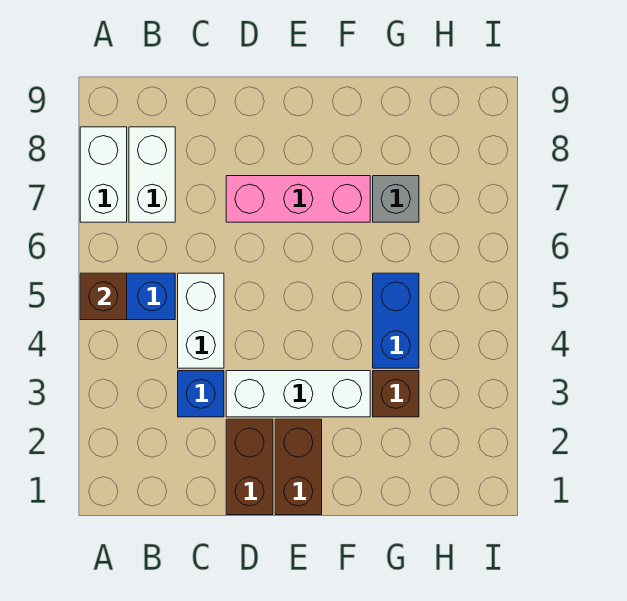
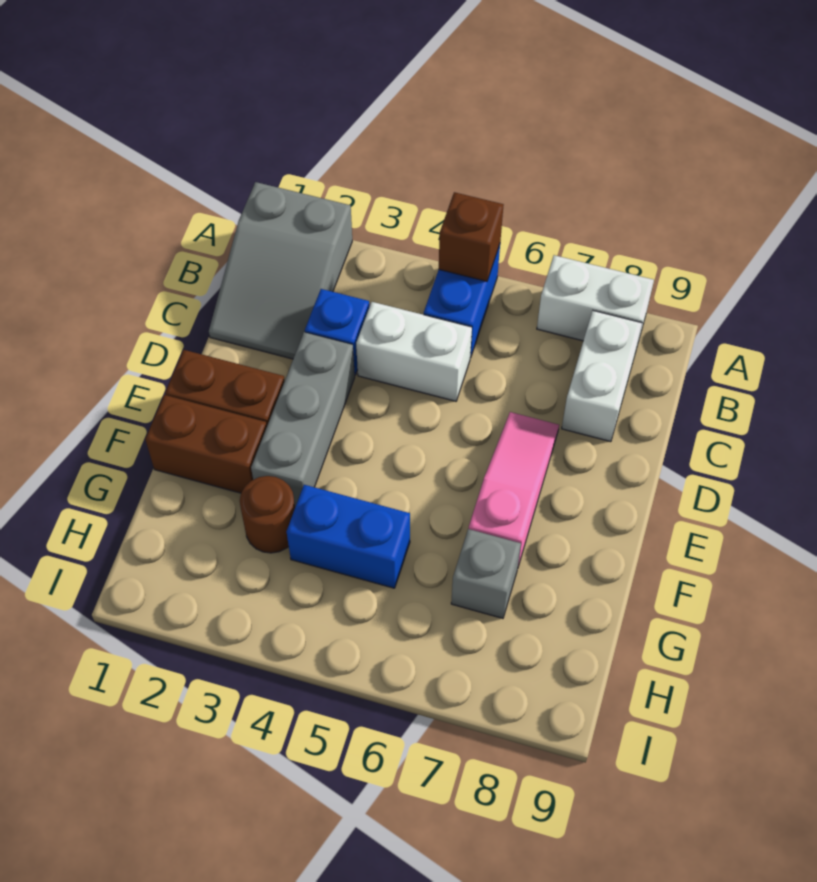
none -> grey slope A1:C2 level 1 top A
white brick B7:B8 level 1 -> white brick B8:C8 level 1
brown brick D1:D2 level 1 -> brown brick F1:F2 level 1
white brick D3:F3 level 1 -> grey brick D3:F3 level 1
pink brick D7:F7 level 1 -> pink slope D7:F7 level 1 top F
brown brick G3 level 1 -> brown round brick G3 level 1

